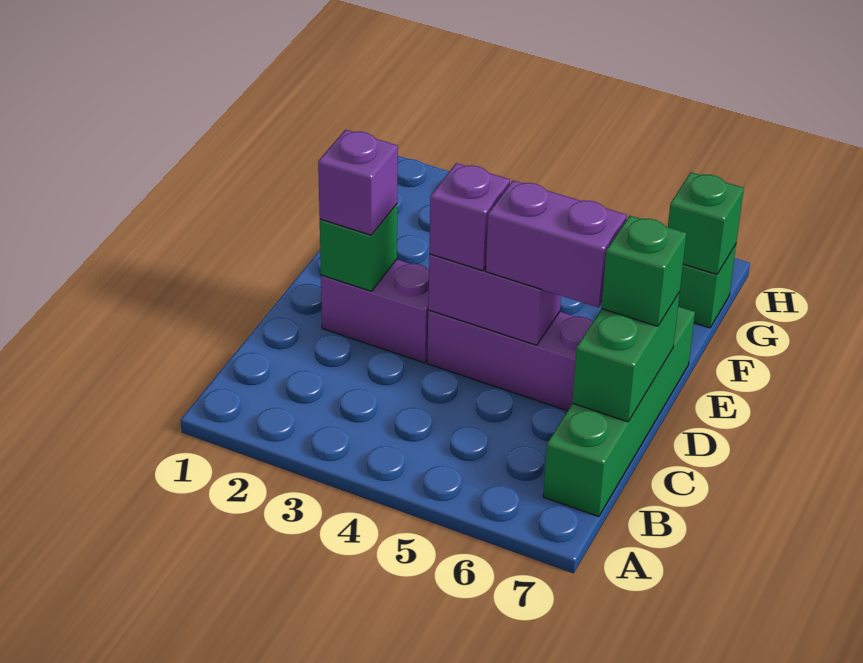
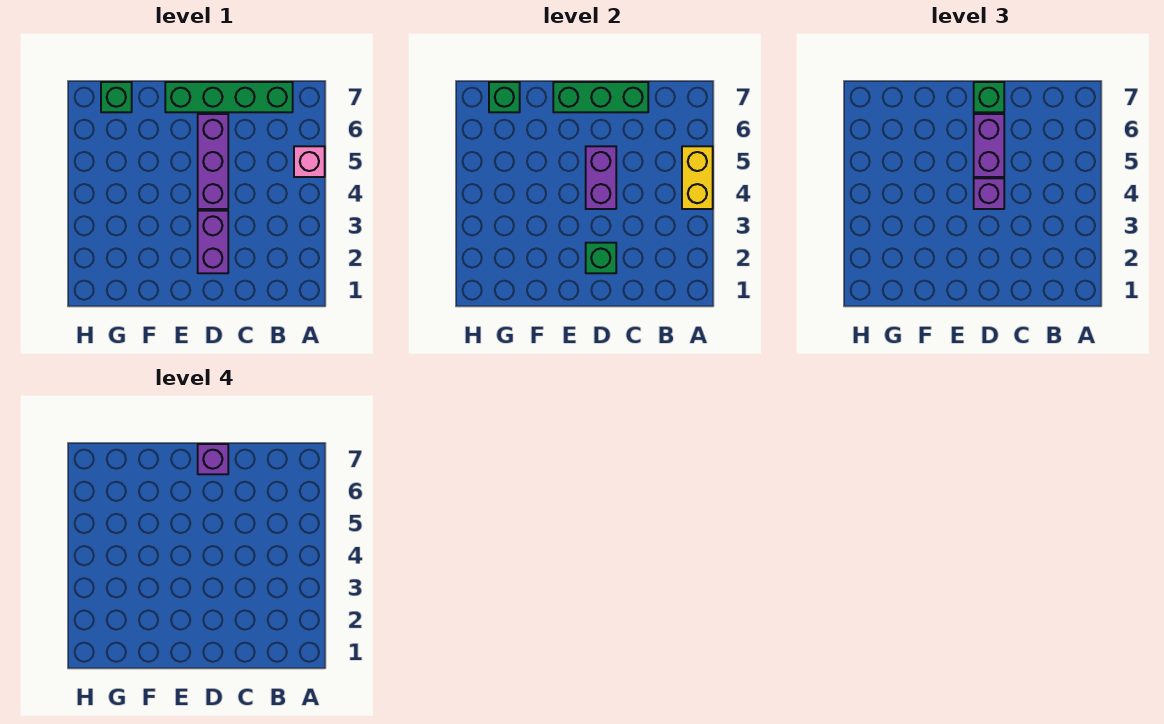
none -> yellow brick A4:A5 level 2
none -> pink brick A5 level 1
green brick C7:D7 level 2 -> green brick C7:E7 level 2
purple brick D2 level 3 -> purple brick D7 level 4

